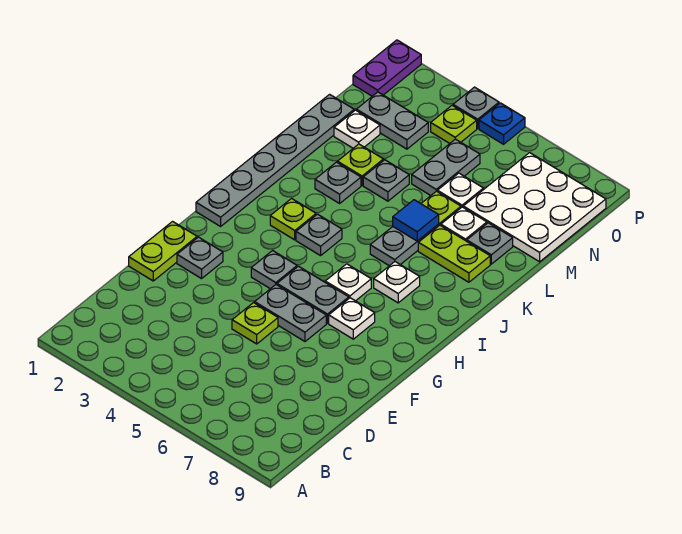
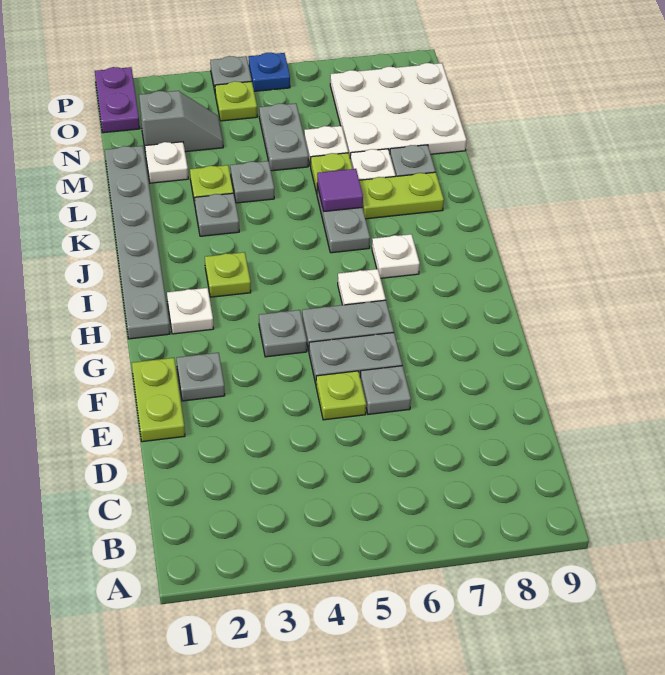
white plate G7 level 1 -> white plate H2 level 1
grey plate I4 level 1 -> grey plate E6 level 1
blue tile K6 level 2 -> purple tile K6 level 2
grey plate N2:N3 level 1 -> grey slope N2:N3 level 1 top 2

